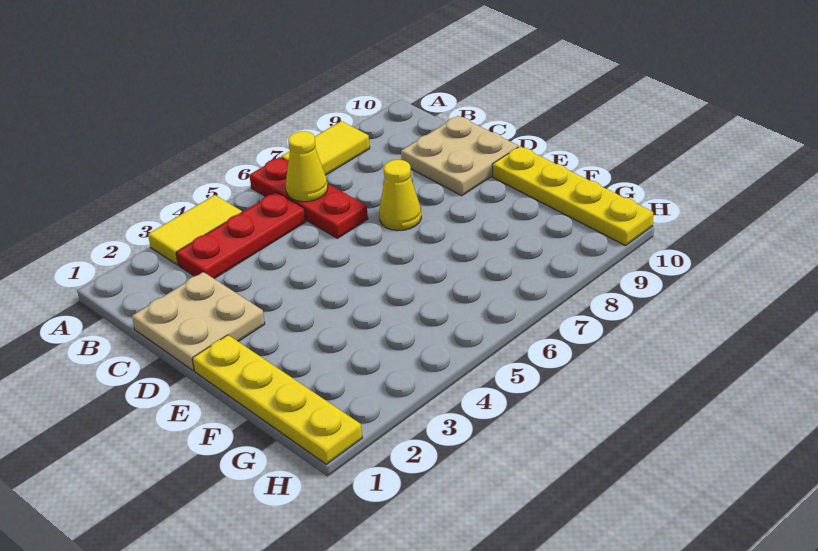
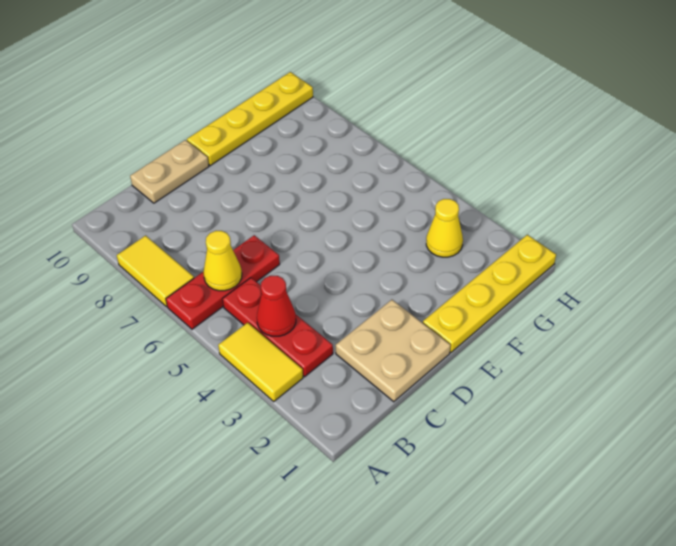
none -> red cone B4 level 2
tan plate C9:D10 level 1 -> tan plate C10:D10 level 1
yellow cone D7 level 1 -> yellow cone G3 level 1

